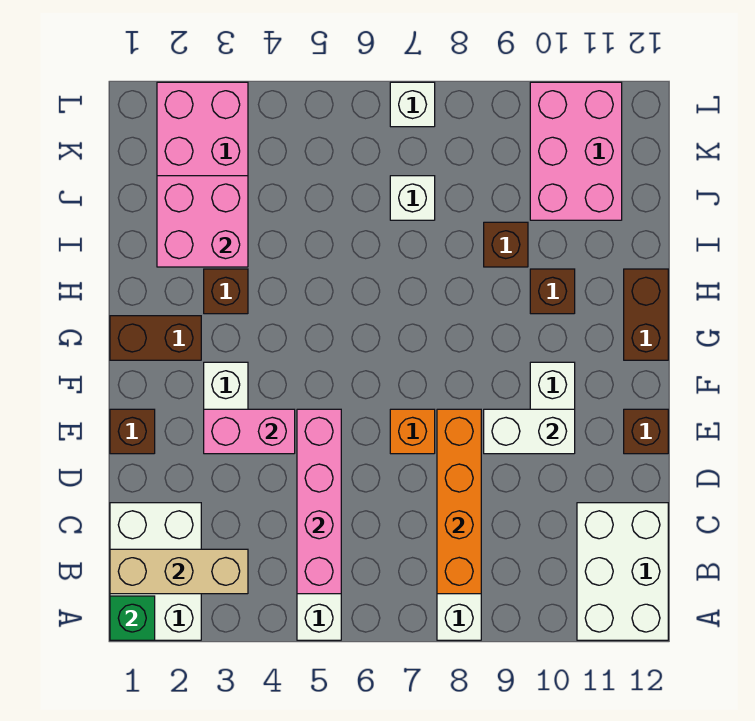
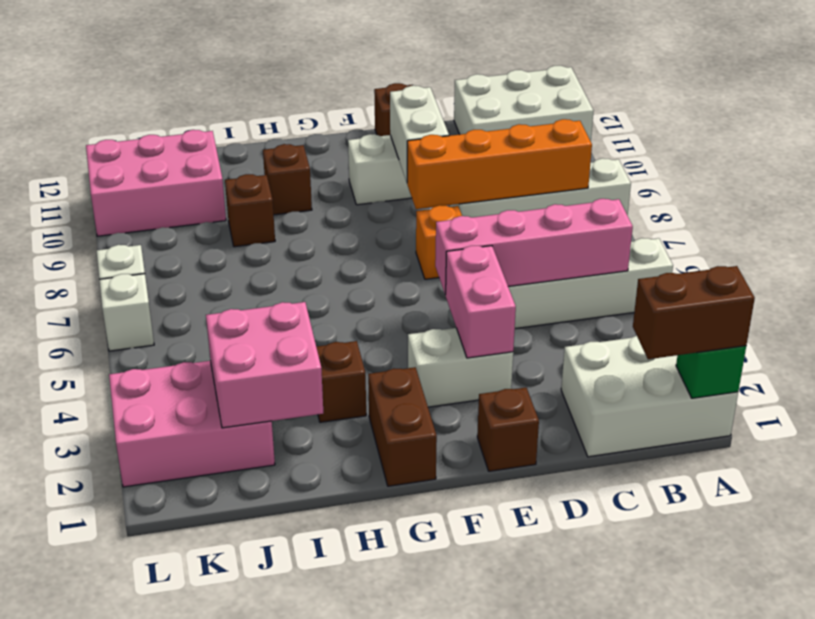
tan brick B1:B3 level 2 -> none
brown brick G12:H12 level 1 -> brown brick A1:B1 level 3
white brick J7 level 1 -> white brick L6 level 1

